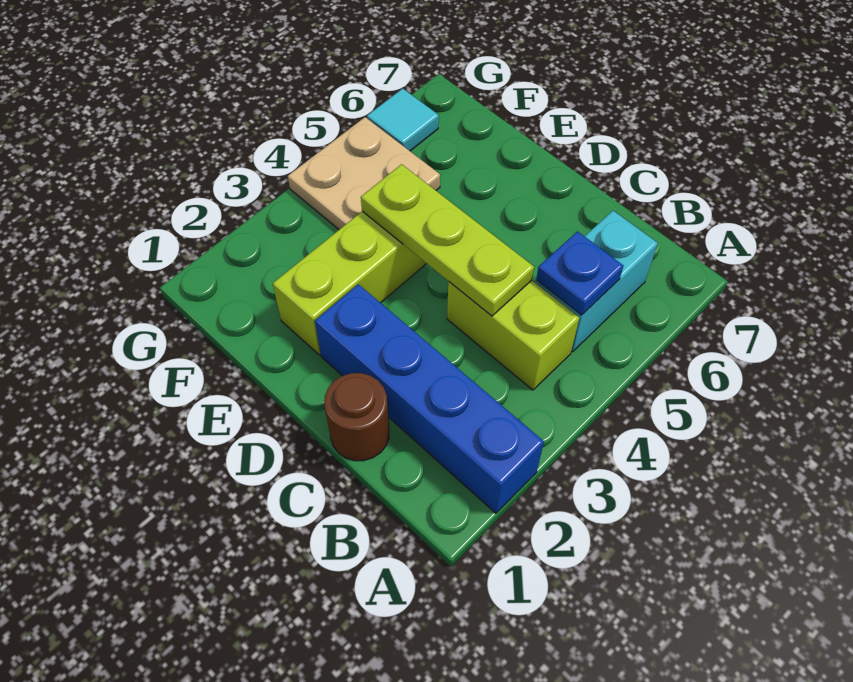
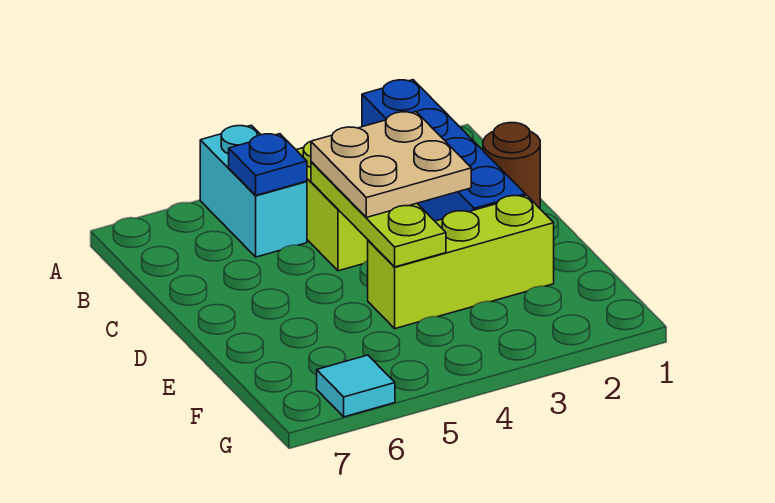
cyan brick B5:B6 level 1 -> cyan brick A5:B5 level 1
tan plate F4:G5 level 1 -> tan plate C3:D4 level 3

